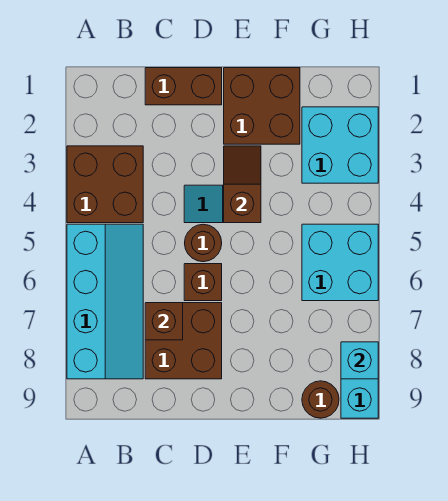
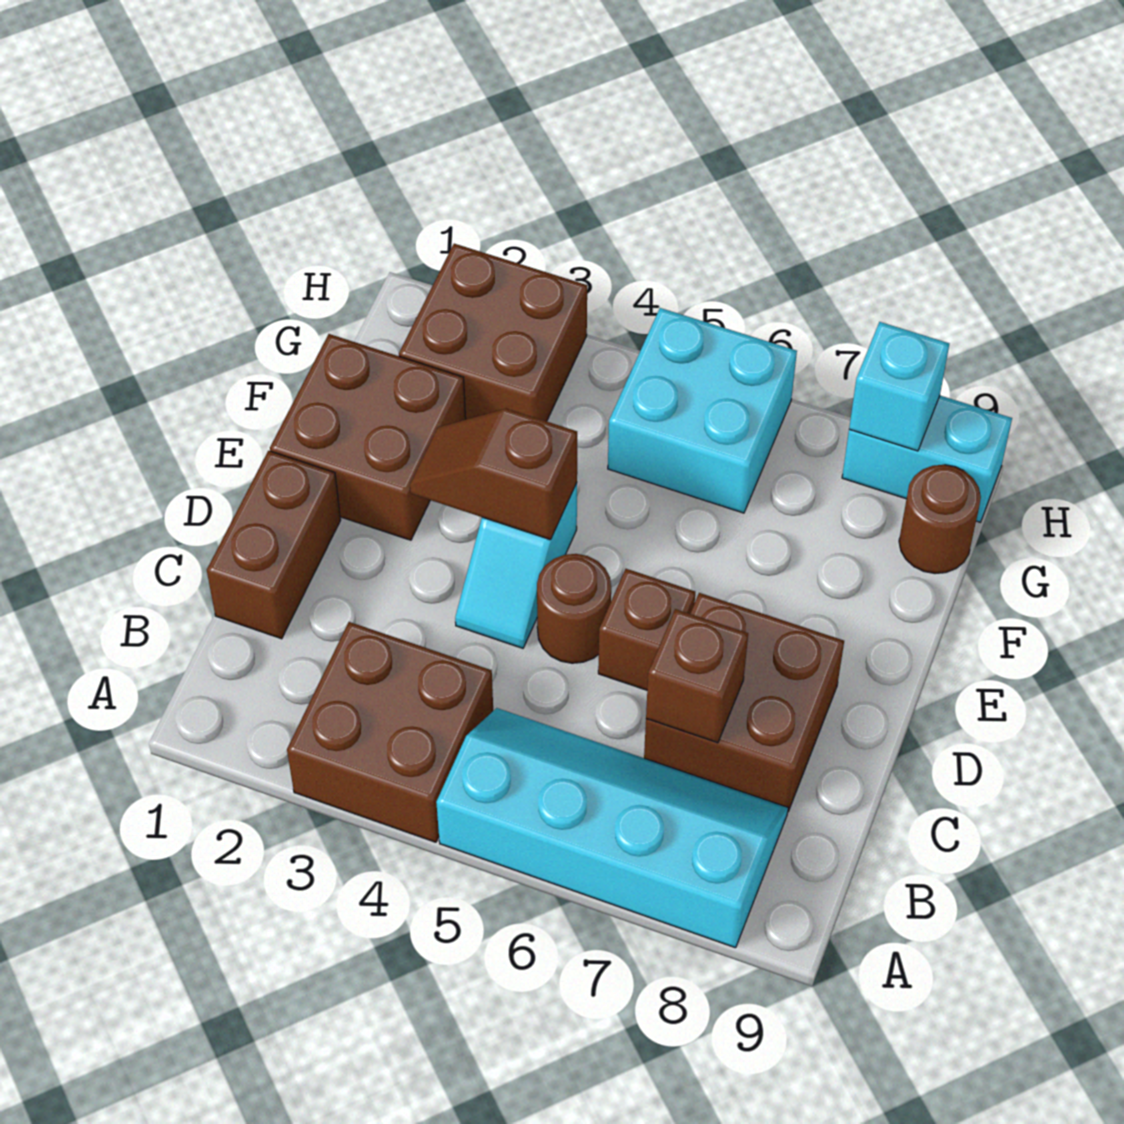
cyan brick G2:H3 level 1 -> brown brick G2:H3 level 1

